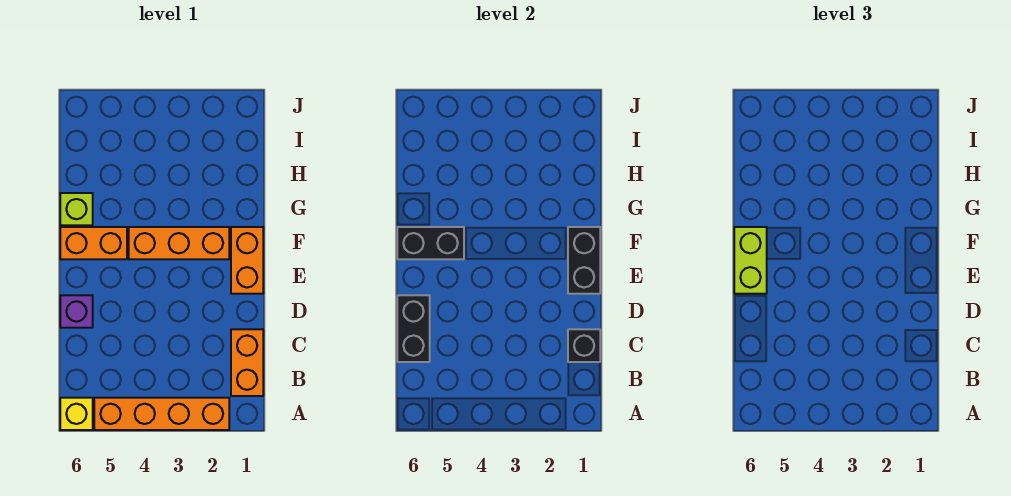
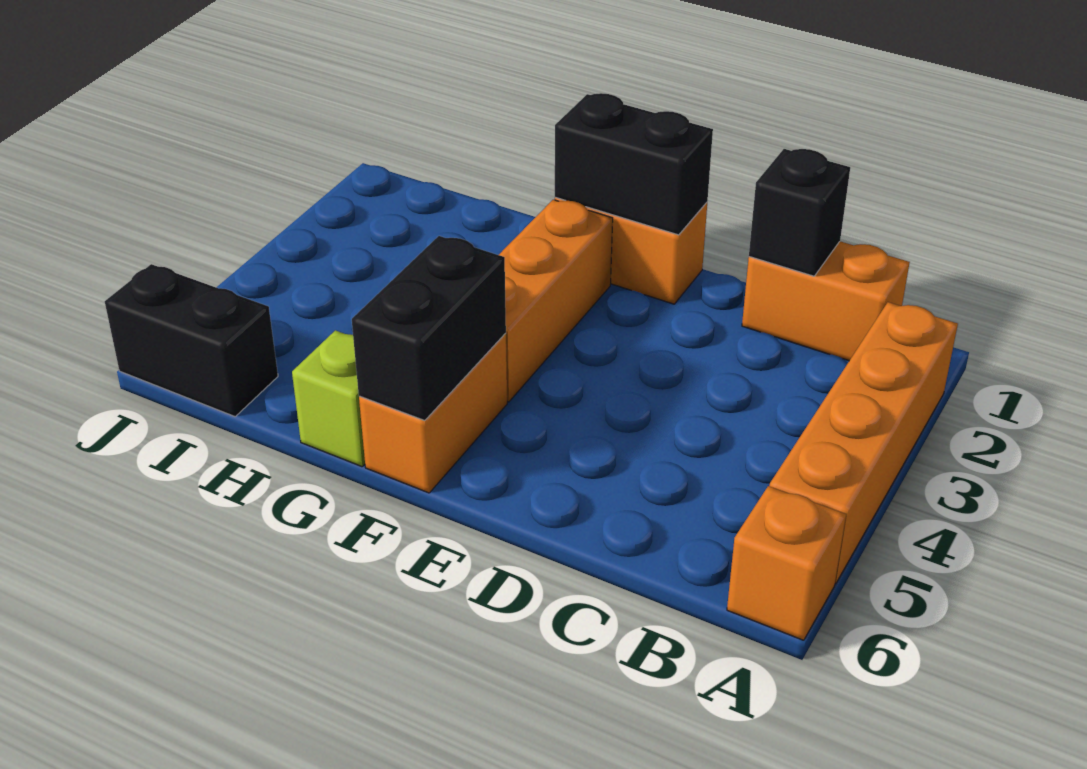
yellow brick A6 level 1 -> orange brick A6 level 1
black brick C6:D6 level 2 -> black brick I6:J6 level 1
purple brick D6 level 1 -> none
lime brick E6:F6 level 3 -> none

